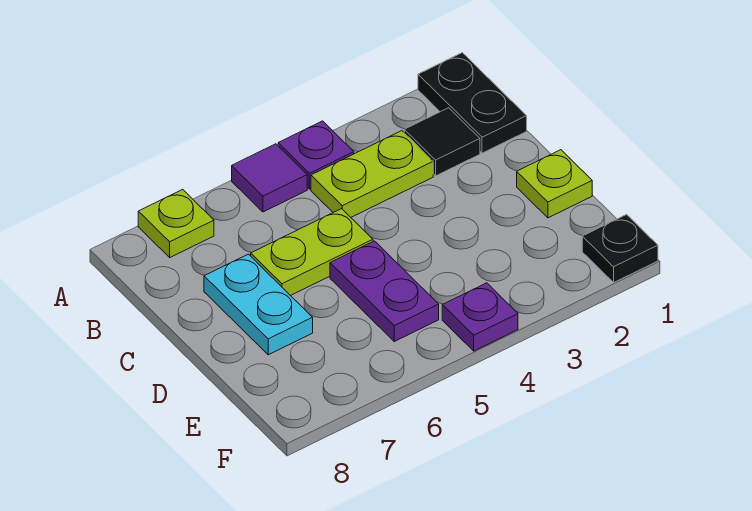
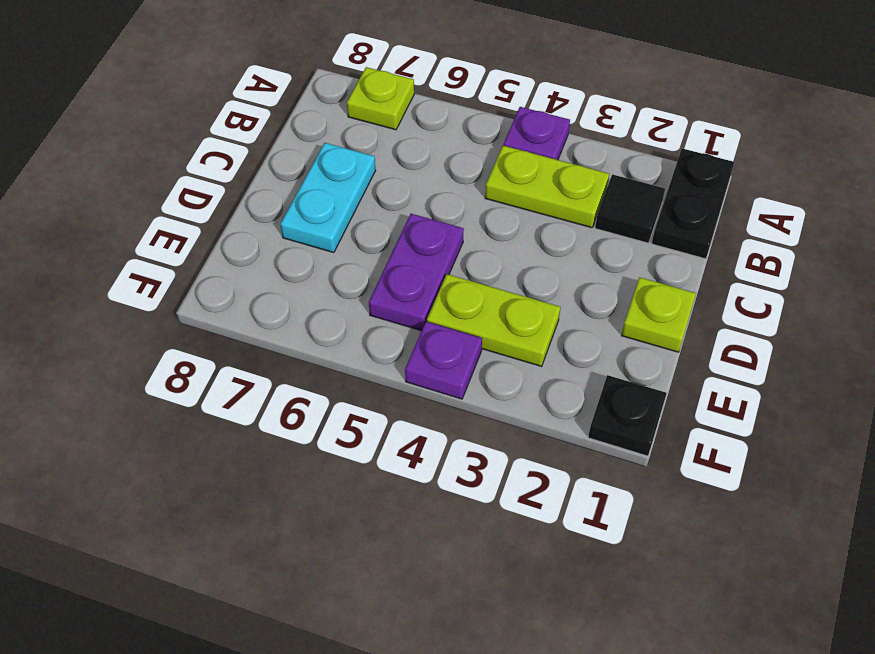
purple tile A5 level 1 -> none
lime plate C5:C6 level 1 -> lime plate E3:E4 level 1

